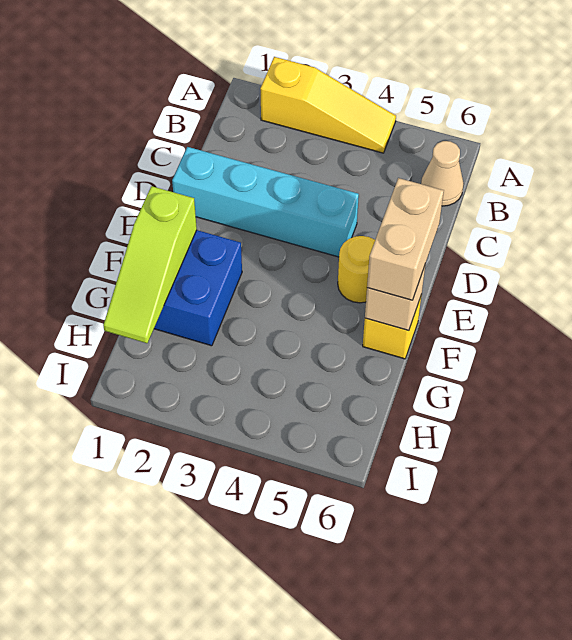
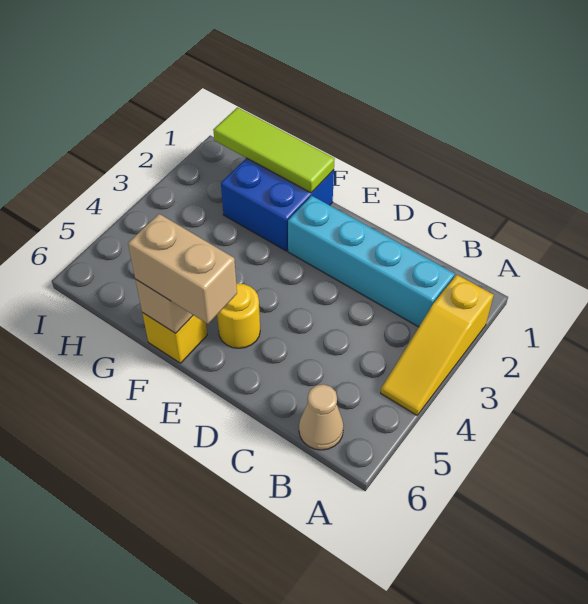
cyan brick D1:D4 level 1 -> cyan brick B2:E2 level 1
lime slope F1:H1 level 2 top F -> lime tile F1:H1 level 2

